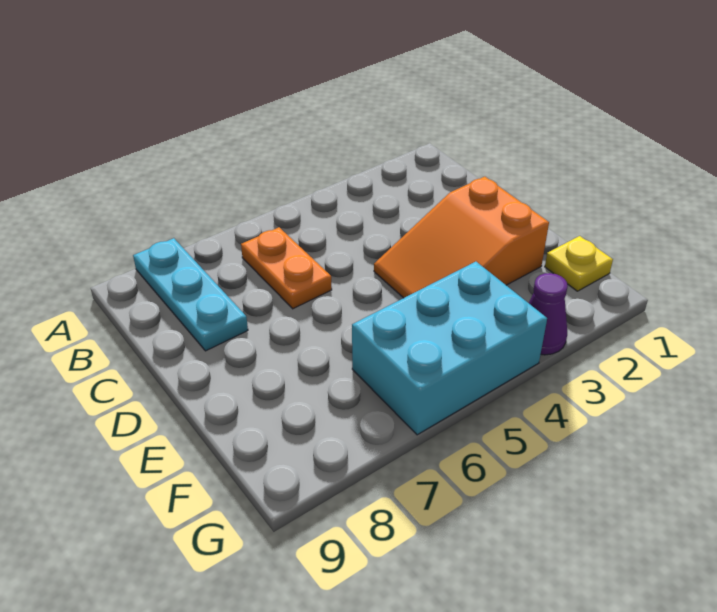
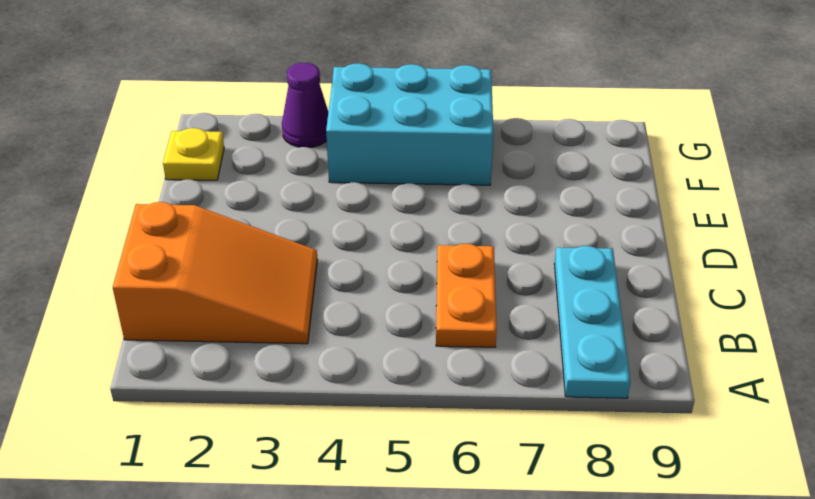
orange slope D2:E4 level 1 top 2 -> orange slope B1:C3 level 1 top 1

